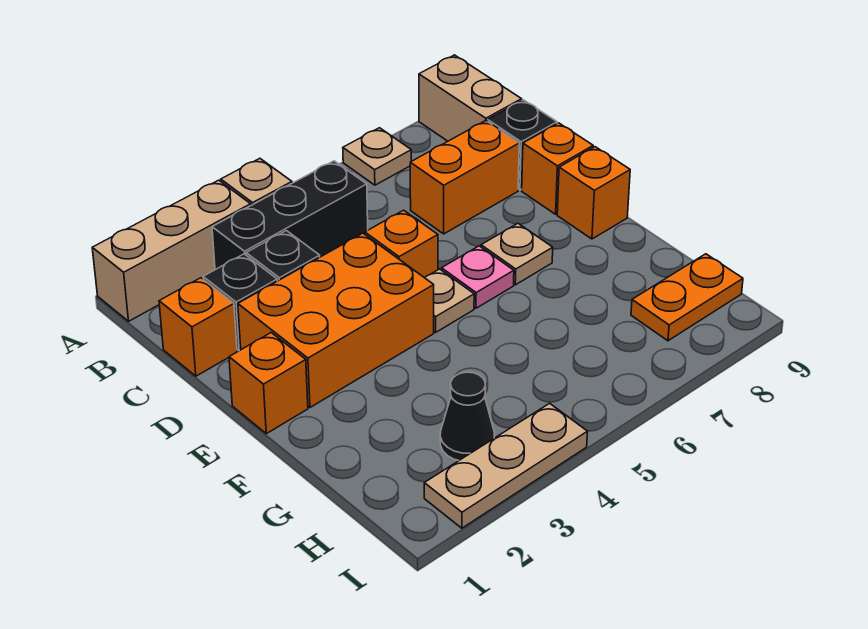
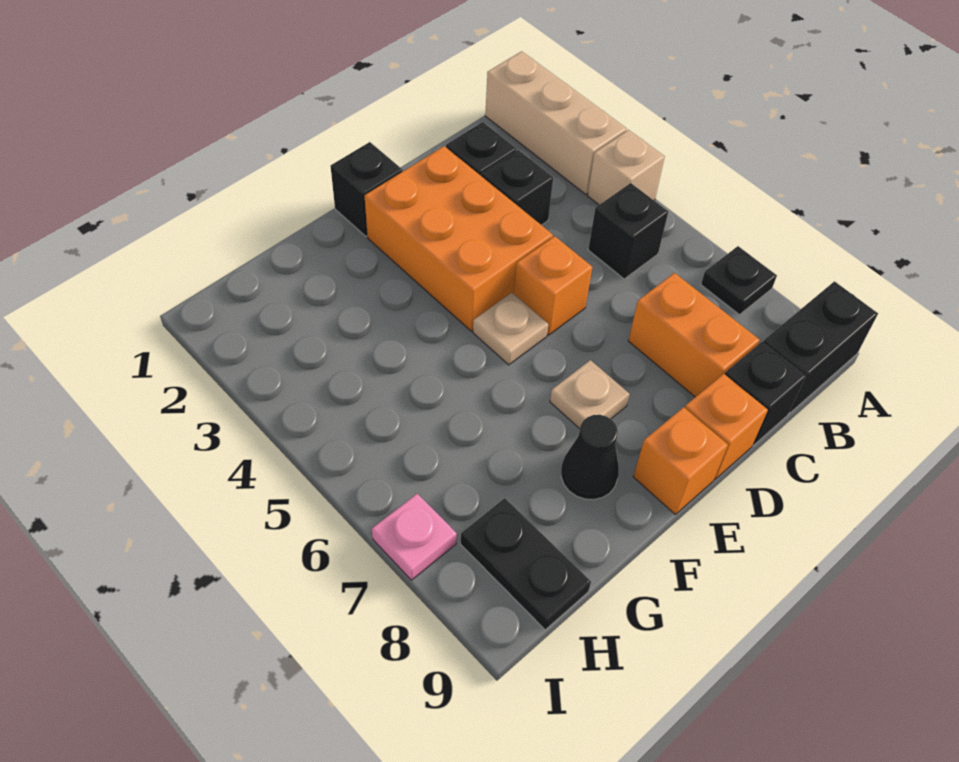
tan plate A7 level 1 -> black plate A7 level 1
tan brick A9:B9 level 1 -> black brick A9:B9 level 1
black brick B3:B5 level 1 -> black brick B5 level 1
orange brick C1 level 1 -> none
orange brick E1 level 1 -> black brick E1 level 1
pink plate E6 level 1 -> pink plate I7 level 1
black cone H3 level 1 -> black cone F8 level 1
orange plate H8:H9 level 1 -> black plate H8:H9 level 1
tan plate I2:I4 level 1 -> none

